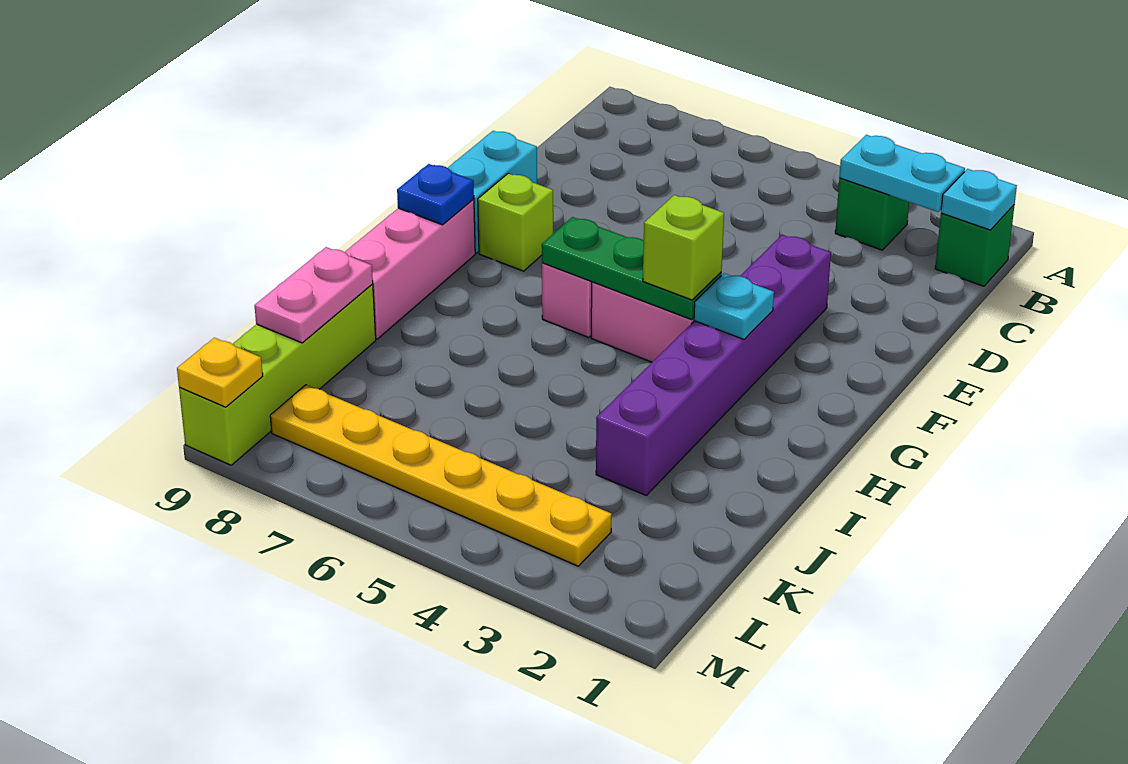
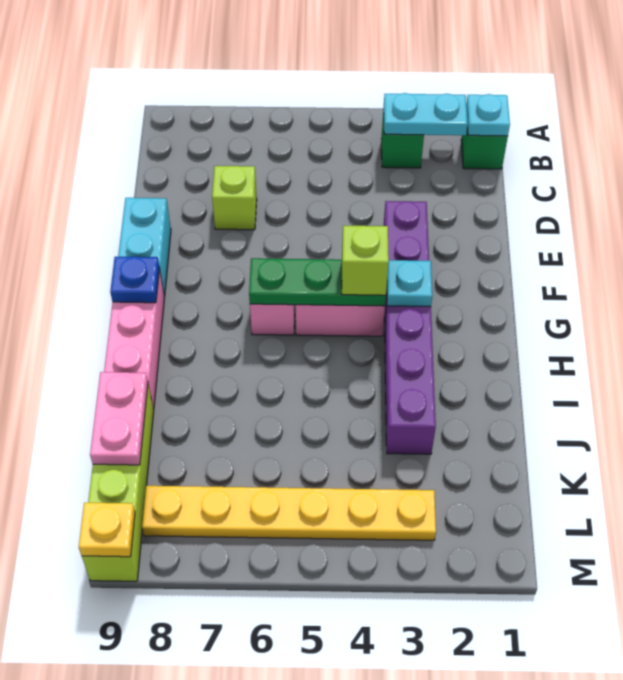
lime brick F8 level 1 -> lime brick D7 level 1

